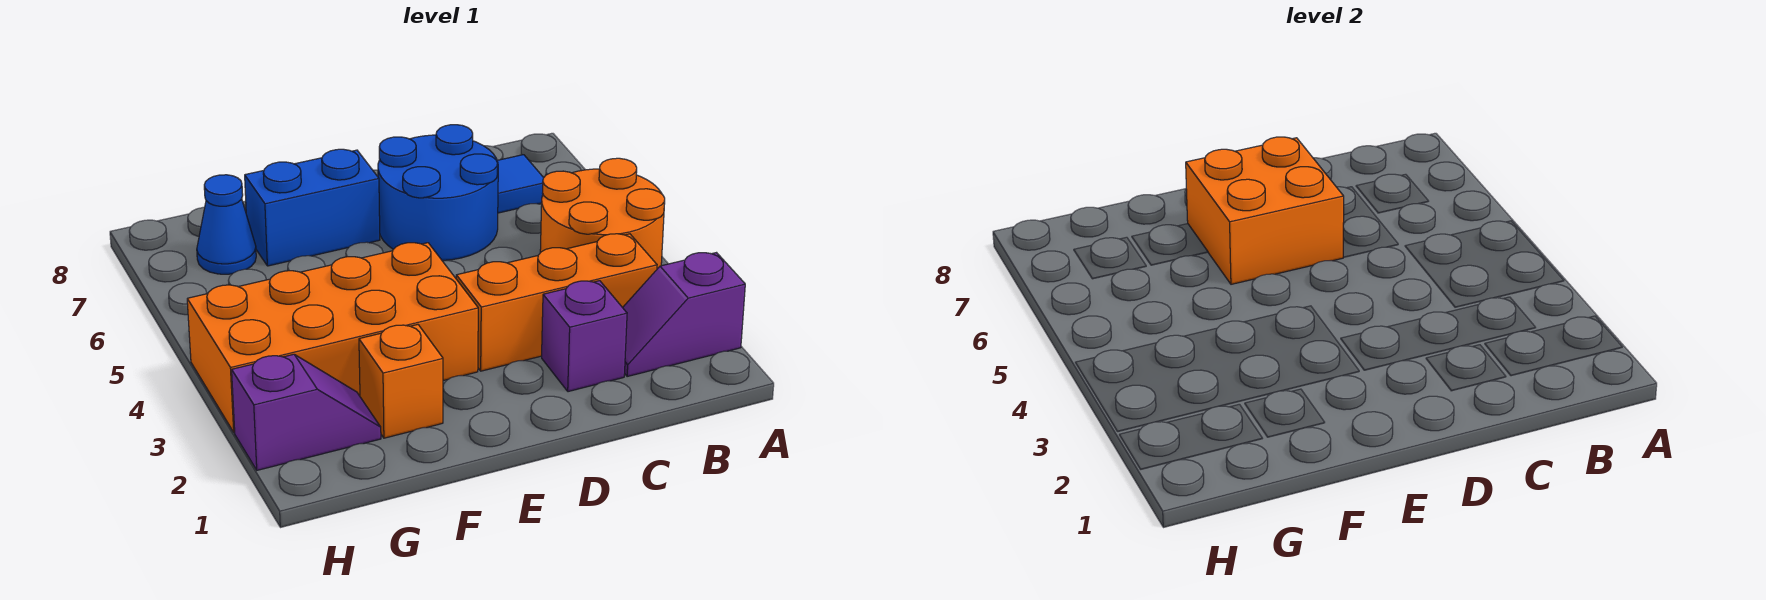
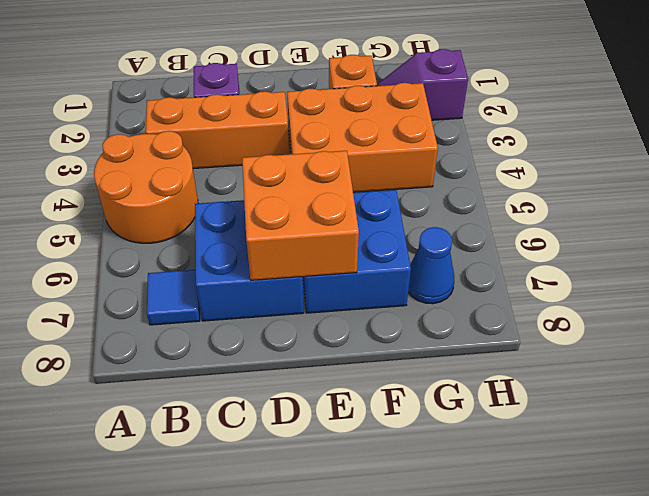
purple slope A2:B2 level 1 top A -> none
blue round brick C6:D7 level 1 -> blue brick C6:D7 level 1
orange brick E3:H4 level 1 -> orange brick E3:G4 level 1
blue brick E7:F7 level 1 -> blue brick E6:F7 level 1

